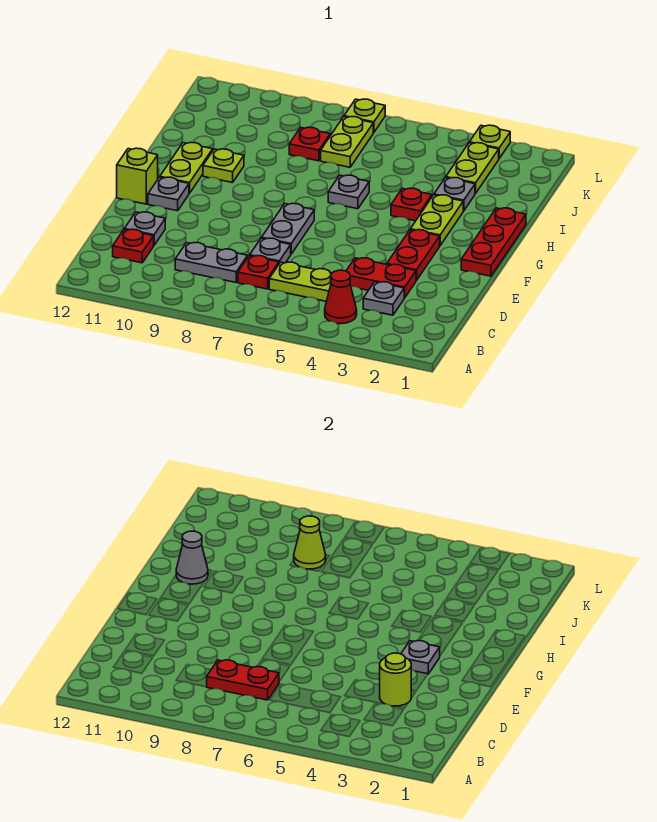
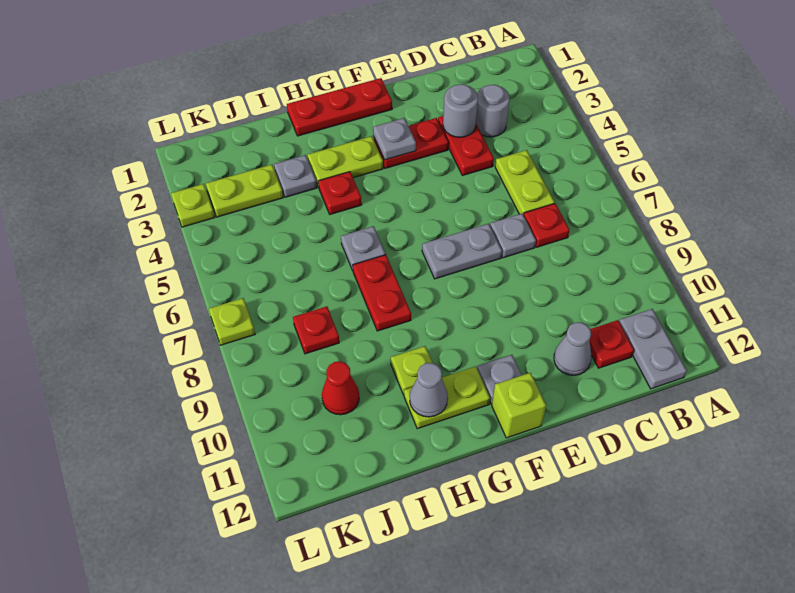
red cone B4 level 1 -> red cone J10 level 1
grey plate C3 level 1 -> grey round brick C3 level 1
red plate C7:C8 level 2 -> red plate H7:H8 level 1
grey plate C8:C9 level 1 -> grey plate B11:B12 level 1
lime round brick D3 level 2 -> grey round brick D3 level 2
grey plate D11 level 1 -> grey cone D11 level 1
lime plate J7:K7 level 1 -> none
lime cone J8 level 2 -> none

